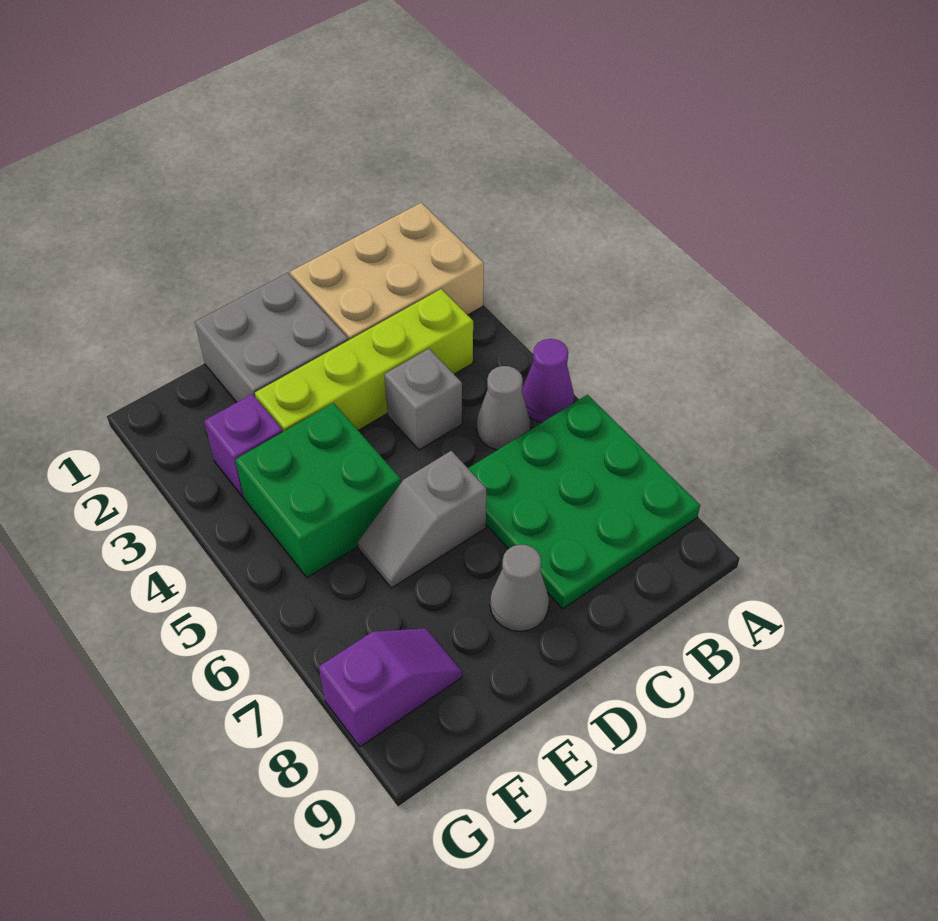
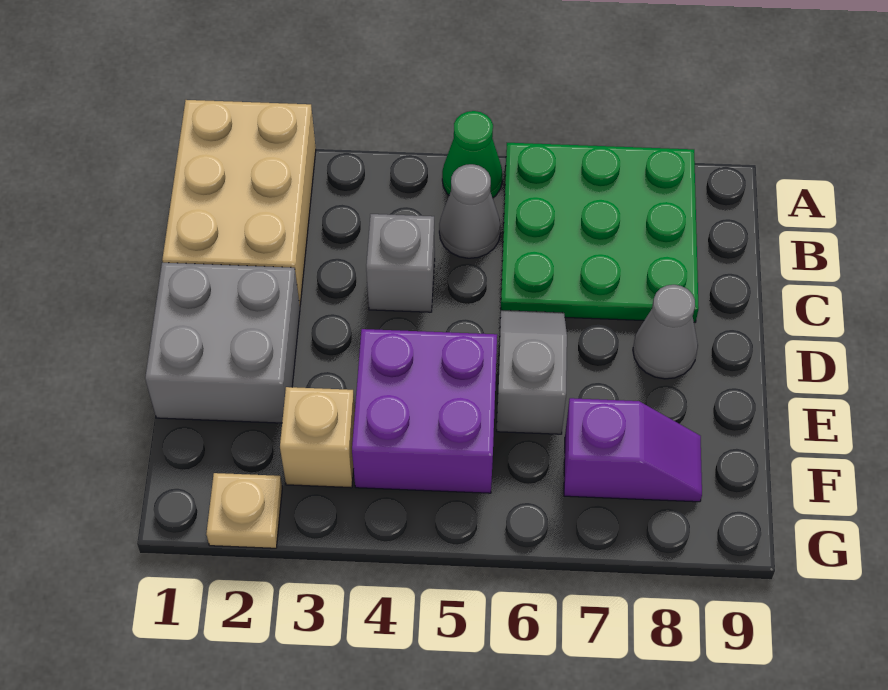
purple cone A5 level 1 -> green cone A5 level 1
lime brick B3:E3 level 1 -> none
grey slope D6:E6 level 1 top D -> grey slope D6:E6 level 1 top E
green brick E4:F5 level 1 -> purple brick E4:F5 level 1
purple brick F3 level 1 -> tan brick F3 level 1
purple slope F8:G8 level 1 top G -> purple slope F7:F8 level 1 top 7
none -> tan plate G2 level 1

